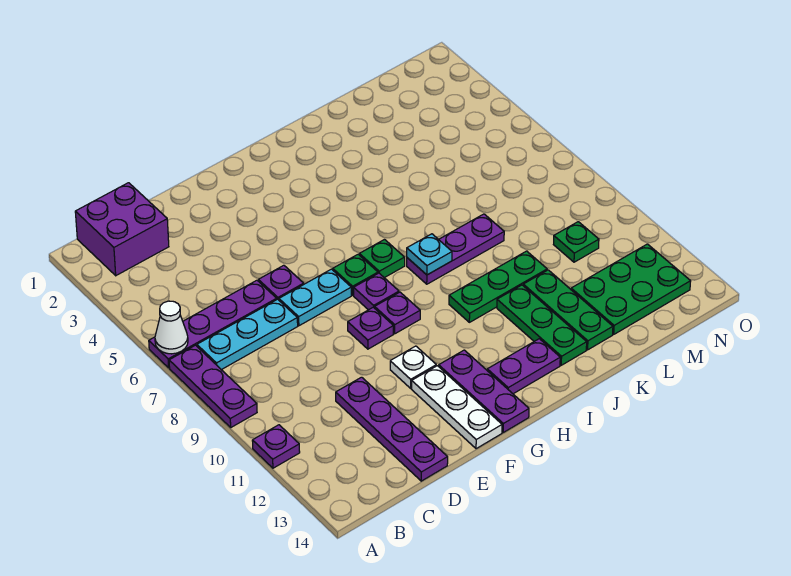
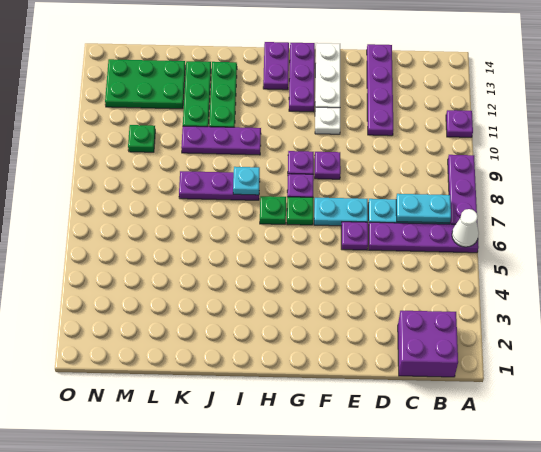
none -> cyan plate B7:C7 level 2
purple plate H13:I13 level 1 -> purple plate H13:H14 level 1
green plate I10:K10 level 1 -> purple plate I10:K10 level 1

